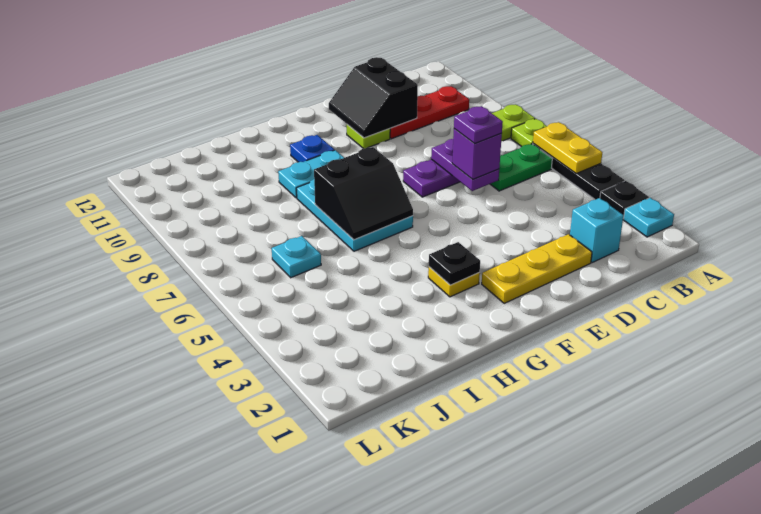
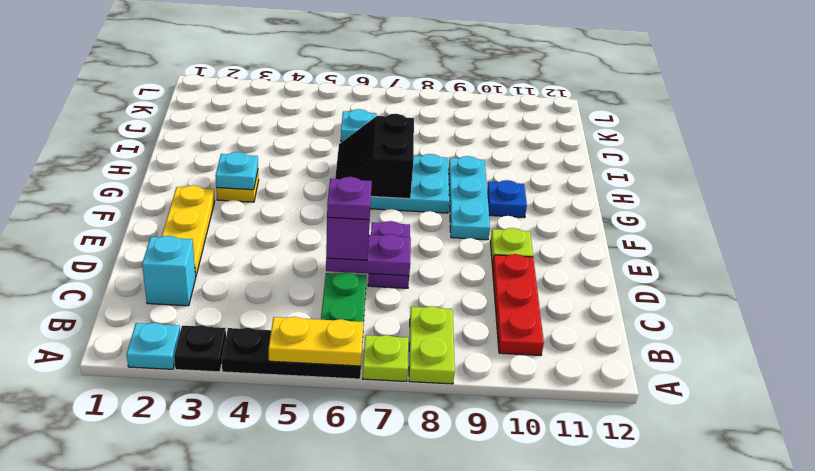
black slope D10:E11 level 2 top D -> none
black plate G3 level 2 -> cyan plate G3 level 2
cyan plate G9:H9 level 1 -> cyan plate F9:H9 level 1

